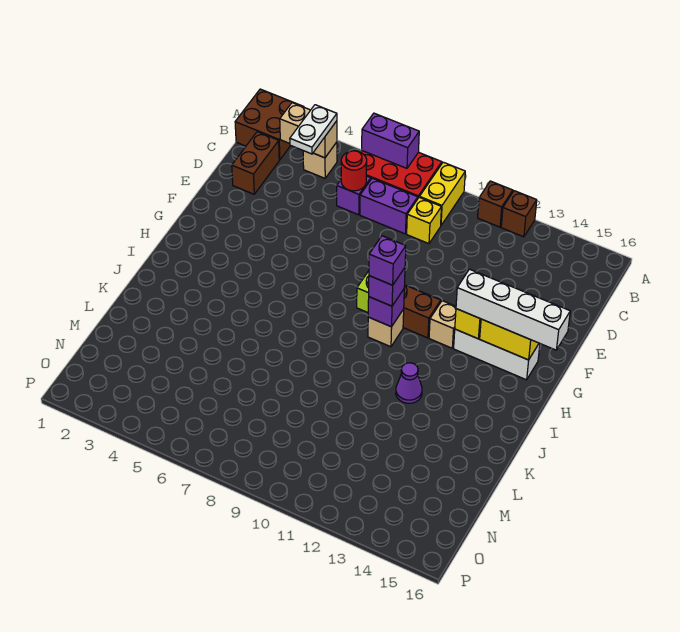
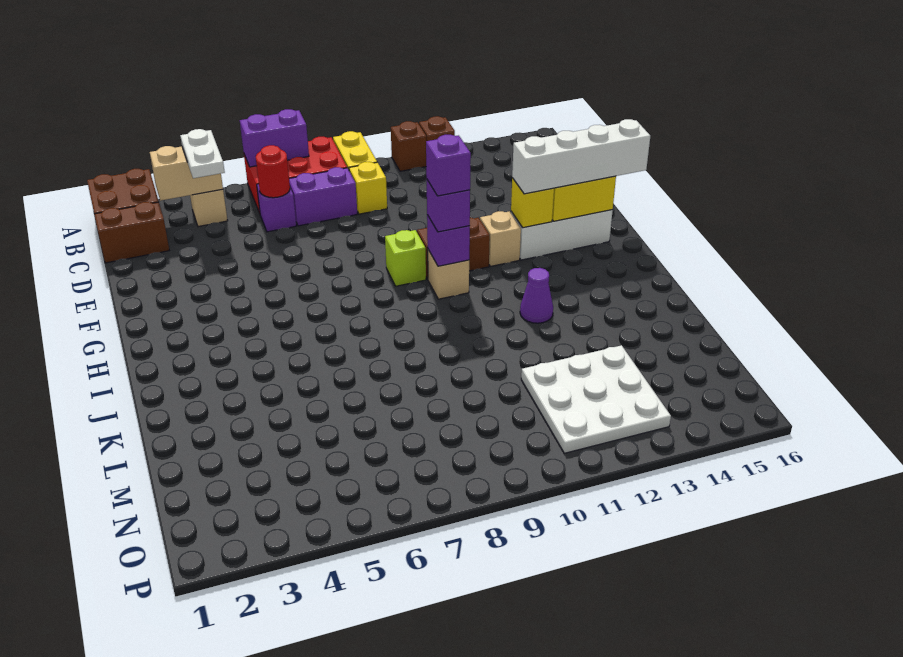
brown brick C2:D2 level 1 -> brown brick C1:C2 level 1
none -> white plate M11:O13 level 1

